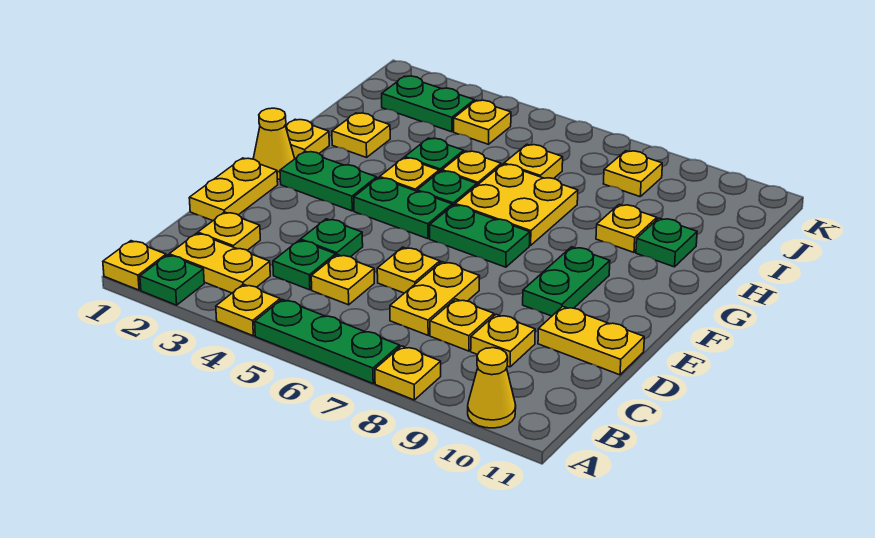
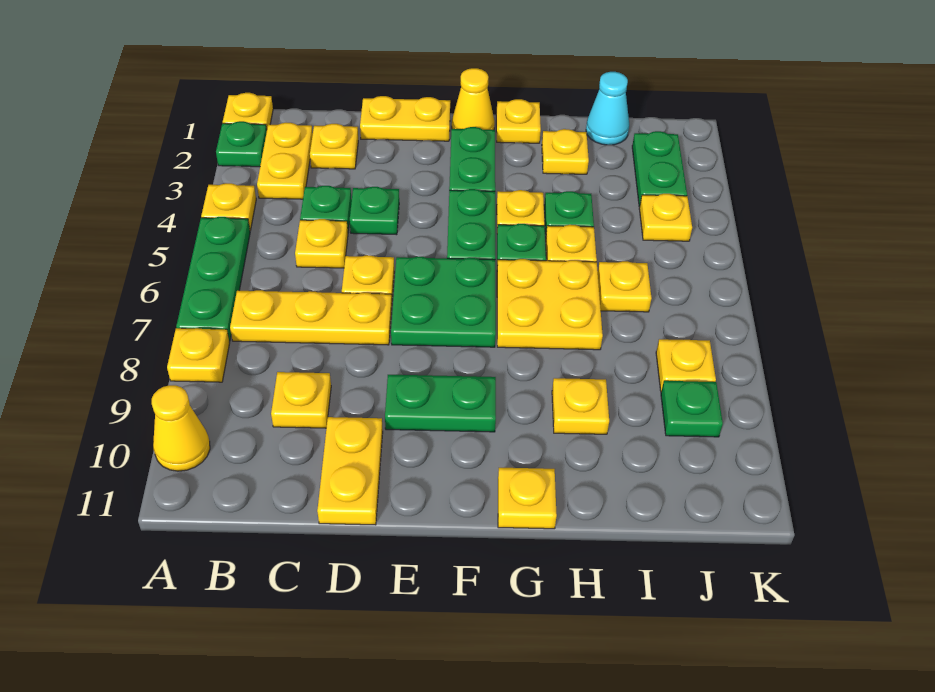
yellow plate C7:D7 level 1 -> yellow plate B7:D7 level 1
yellow plate C8 level 1 -> yellow plate G11 level 1
green plate F6:F7 level 1 -> green plate E6:F7 level 1
green plate H10 level 1 -> green plate J9 level 1
none -> cyan cone I1 level 1

